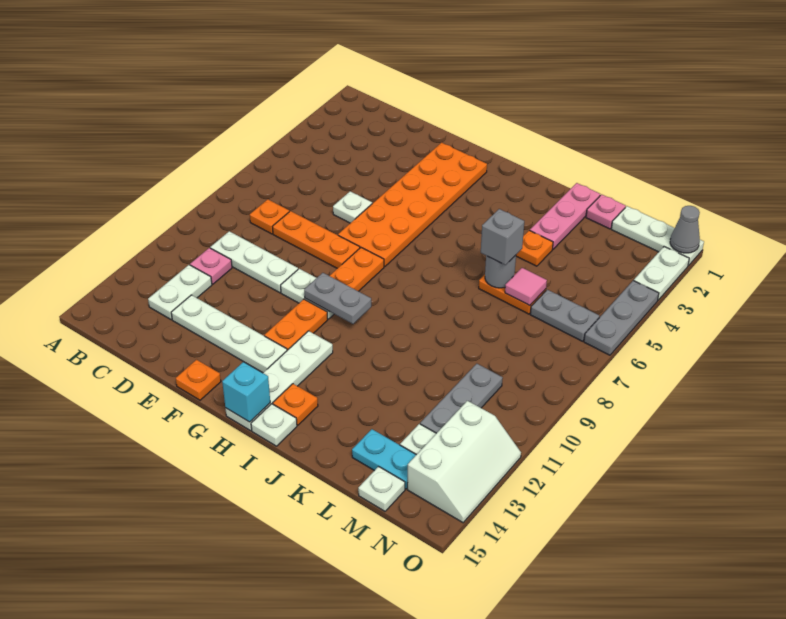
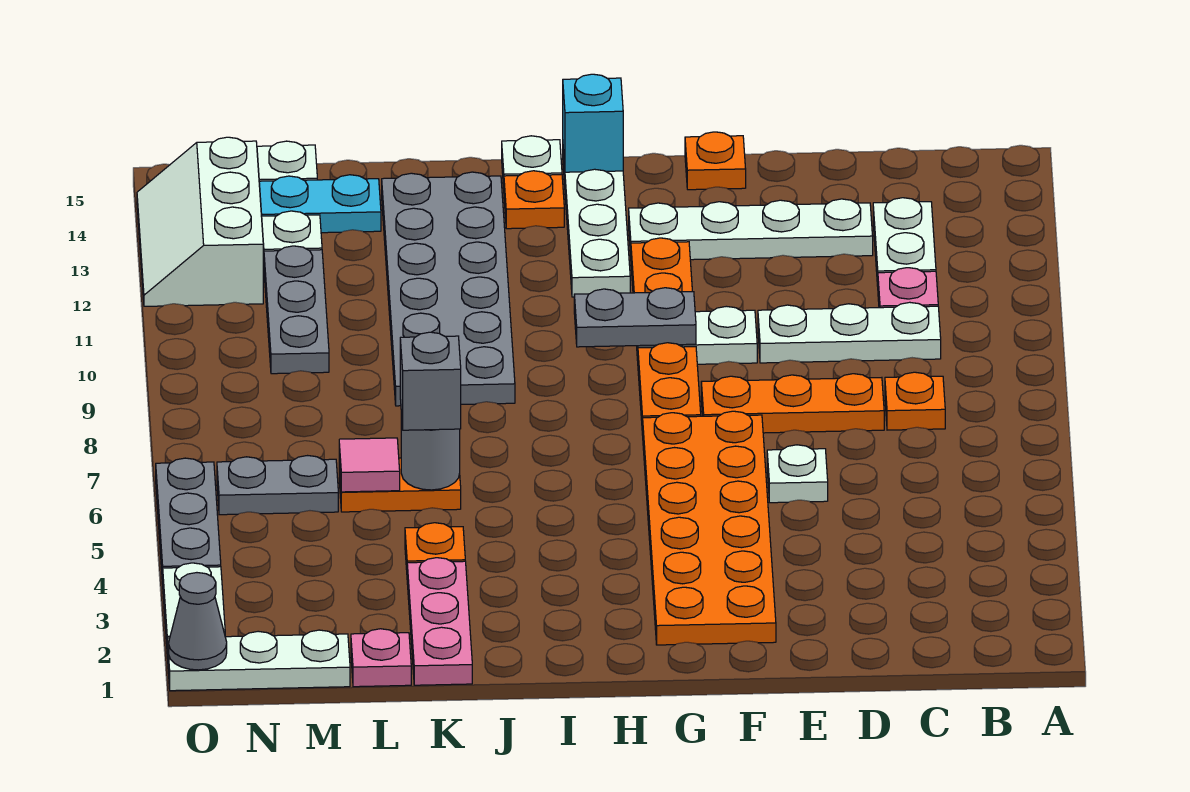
none -> grey plate J9:K14 level 1

